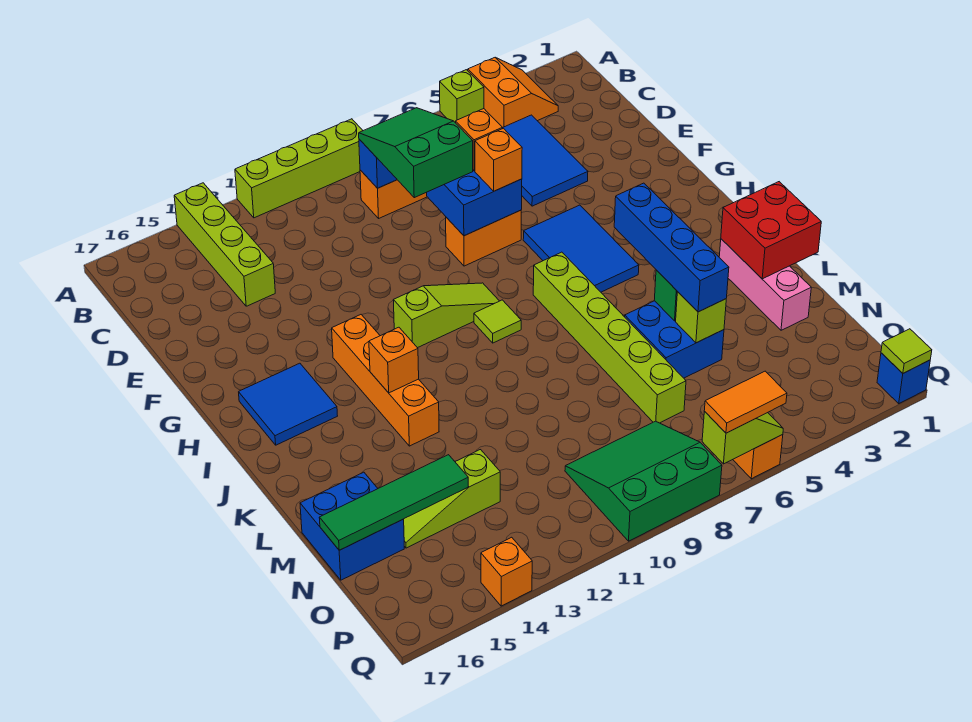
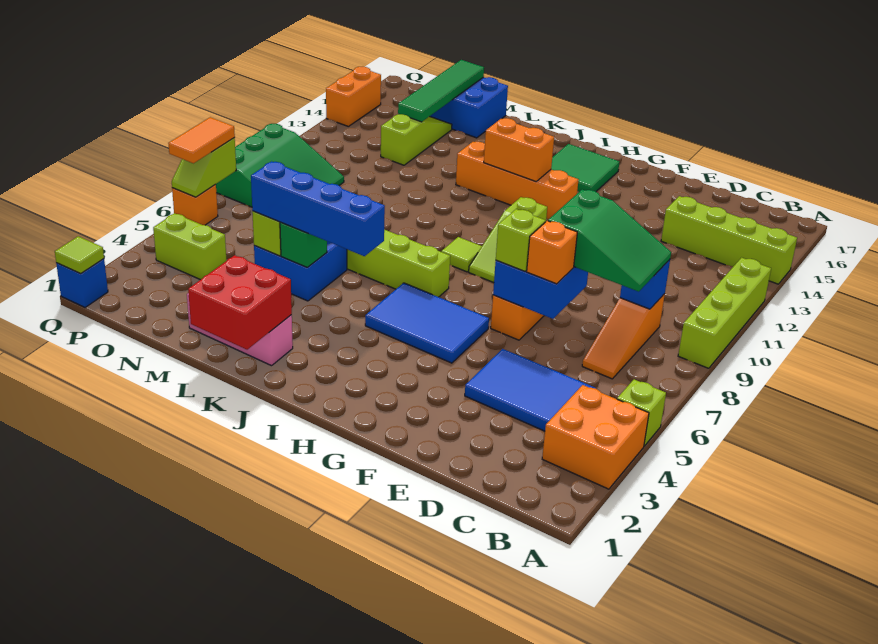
orange slope A3:B4 level 1 top 4 -> orange brick A3:B4 level 1
orange brick F7 level 3 -> lime brick F7 level 3
blue tile H15:I16 level 1 -> green tile H15:I16 level 1
orange brick J13 level 2 -> orange brick I13:J13 level 2
none -> lime brick O4:P4 level 1
orange brick Q14 level 1 -> orange brick Q14:Q15 level 1

